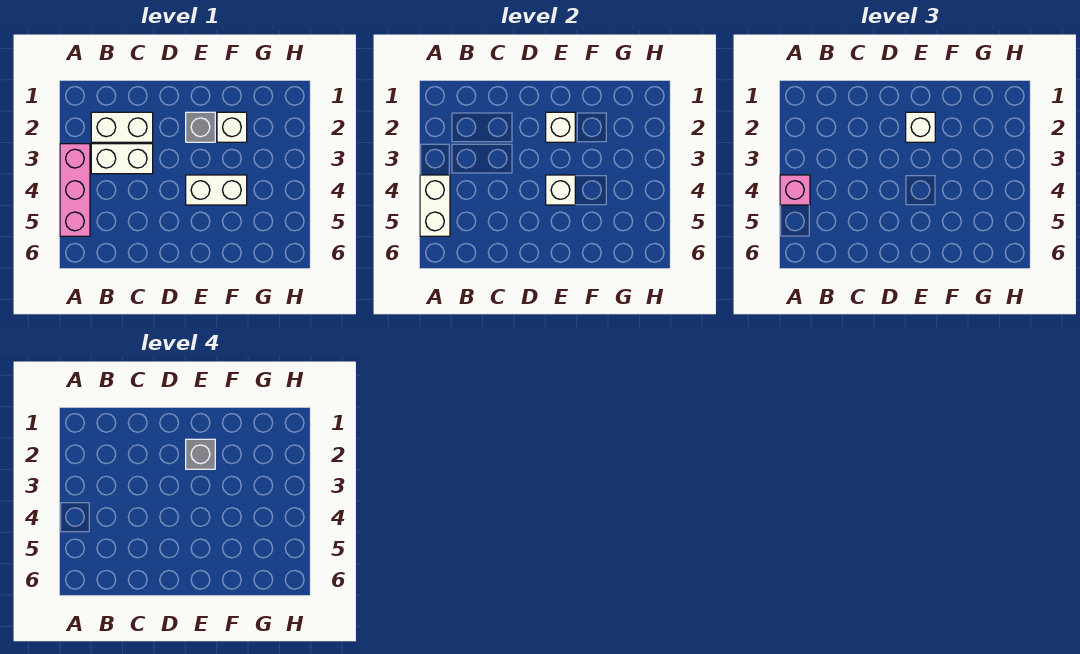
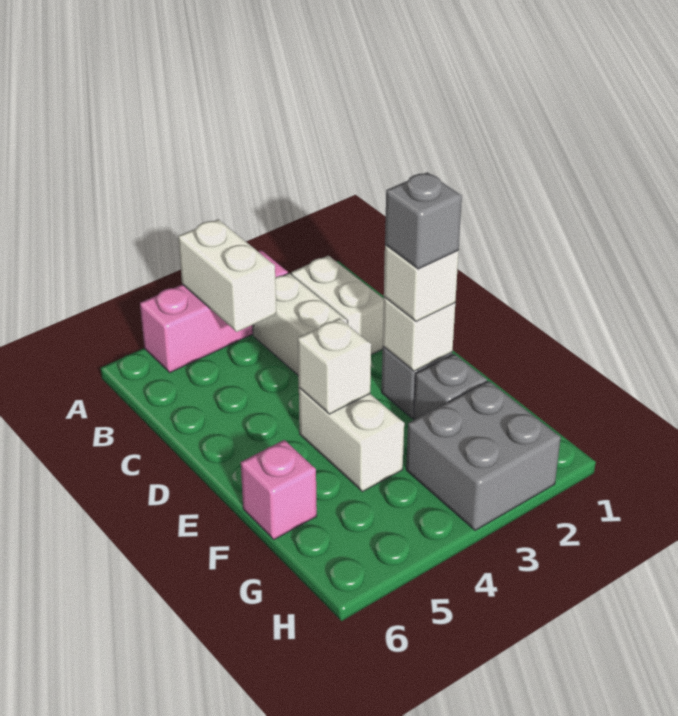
white brick A4:A5 level 2 -> white brick A4:B4 level 2
pink brick A4 level 3 -> pink brick F6 level 1
white brick F2 level 1 -> grey brick F2 level 1
none -> grey brick G2:H3 level 1

